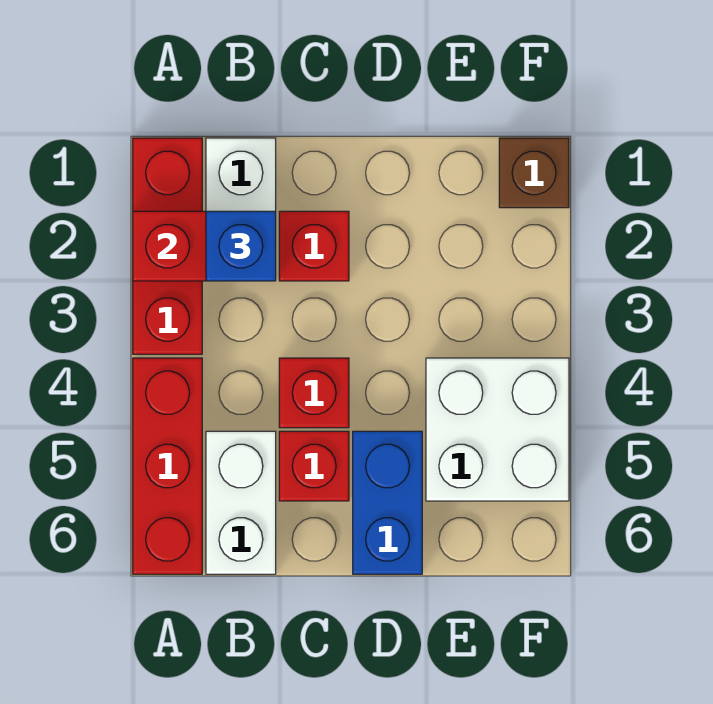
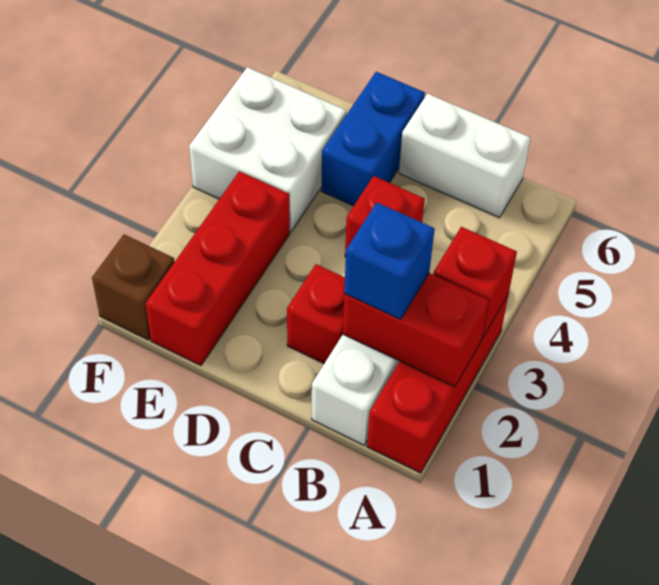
red brick A4:A6 level 1 -> red brick E1:E3 level 1
white brick B5:B6 level 1 -> white brick B6:C6 level 1
red brick C5 level 1 -> red brick A3 level 2

